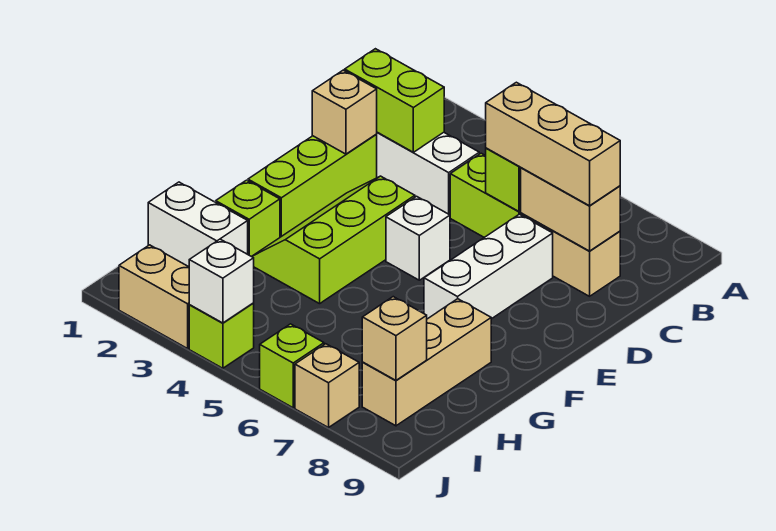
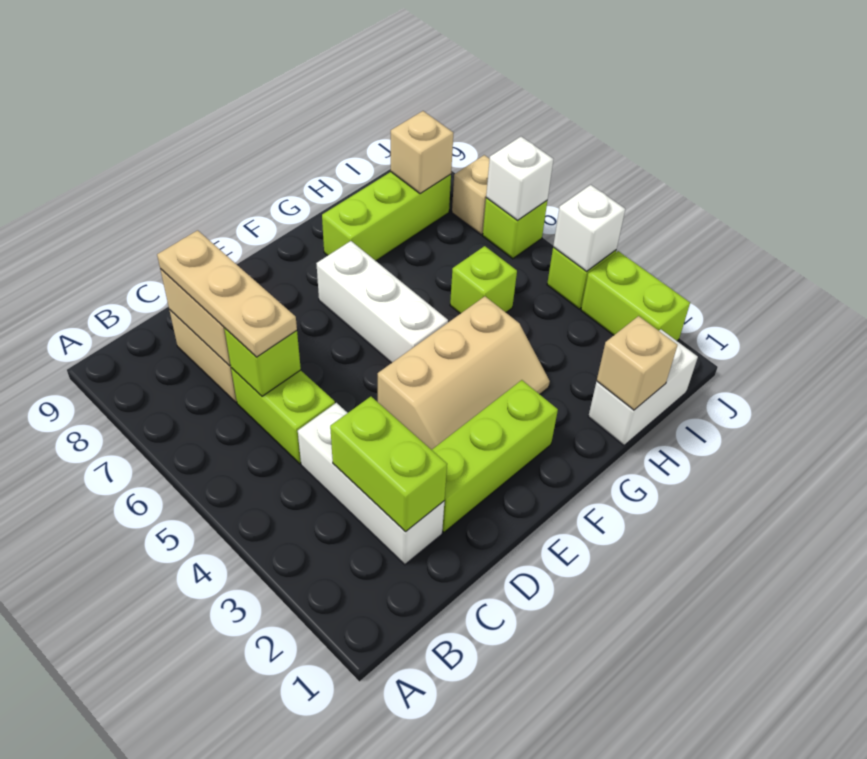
tan brick C6:C8 level 3 -> tan plate C6:C8 level 3
tan brick D2 level 2 -> tan brick H1 level 2
white brick D7:F7 level 1 -> white brick F5:F7 level 1
lime slope E3:G4 level 1 top 4 -> tan slope E3:G4 level 1 top 4
white brick E5 level 1 -> white brick J6 level 2
lime brick G2 level 1 -> lime brick H5 level 1
tan brick G8:I8 level 1 -> lime brick G8:I8 level 1
white brick H1:H2 level 1 -> white brick H1:I1 level 1
tan brick J2:J3 level 1 -> lime brick J2:J3 level 1

